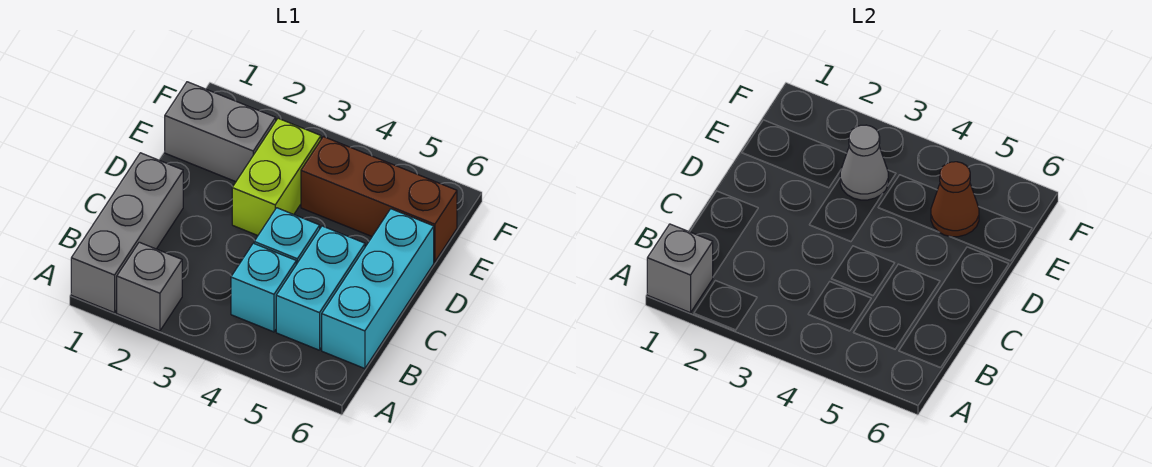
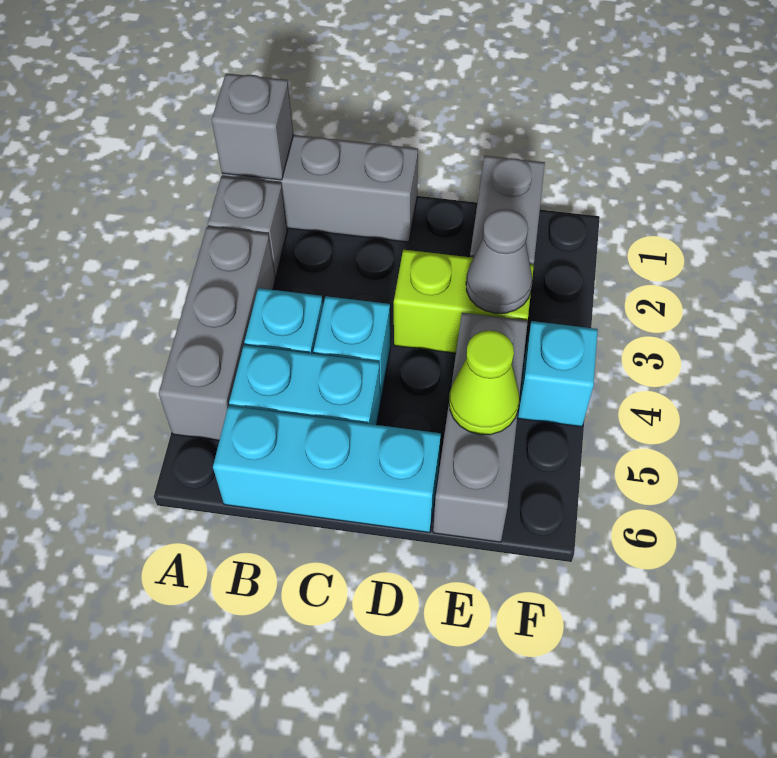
none -> grey brick A3:A5 level 1
brown brick E4:E6 level 1 -> grey brick E4:E6 level 1
brown cone E5 level 2 -> lime cone E5 level 2
none -> cyan brick F4 level 1

